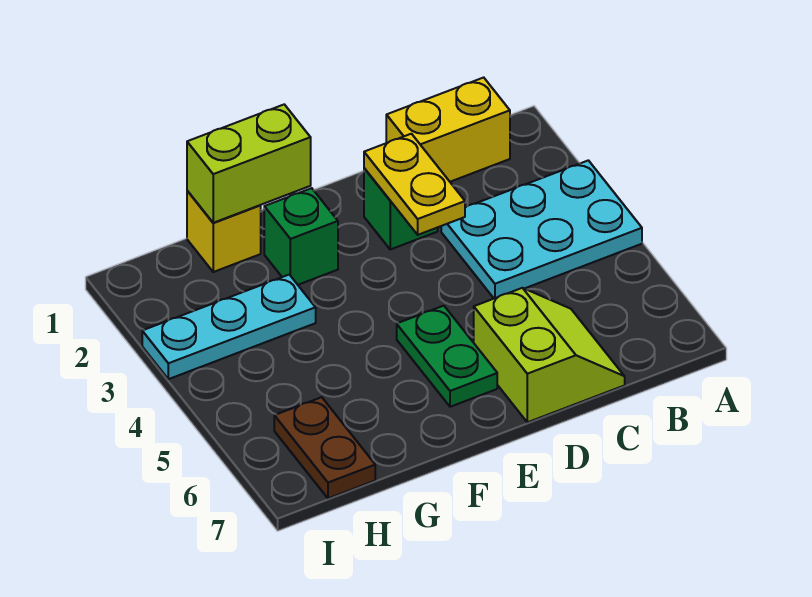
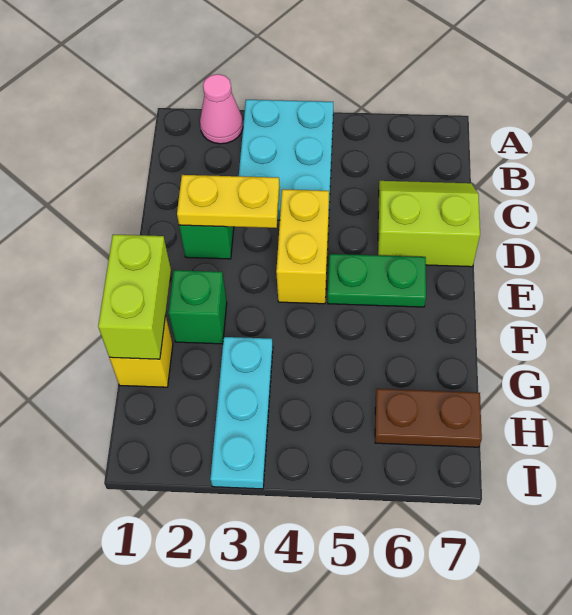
none -> pink cone A2 level 1
yellow brick B1:C1 level 1 -> yellow brick D4:E4 level 1

